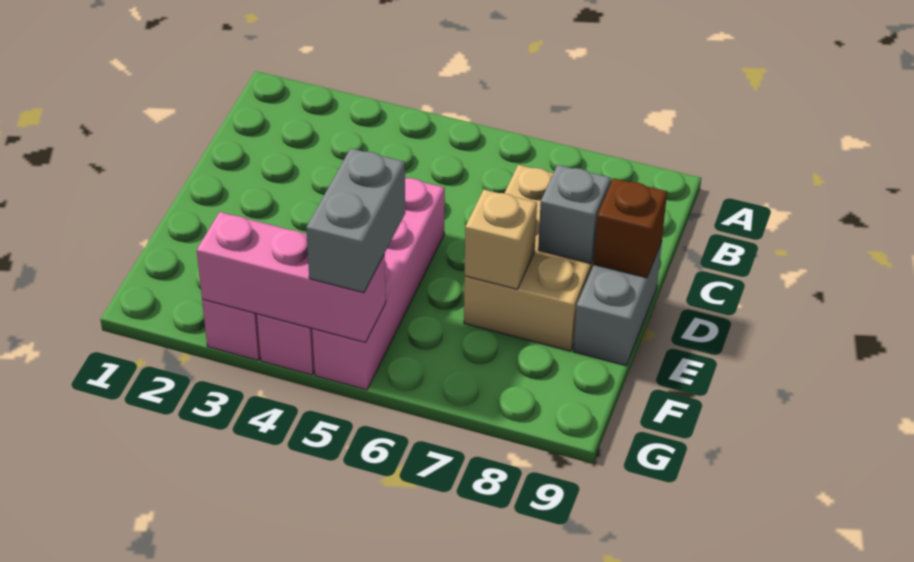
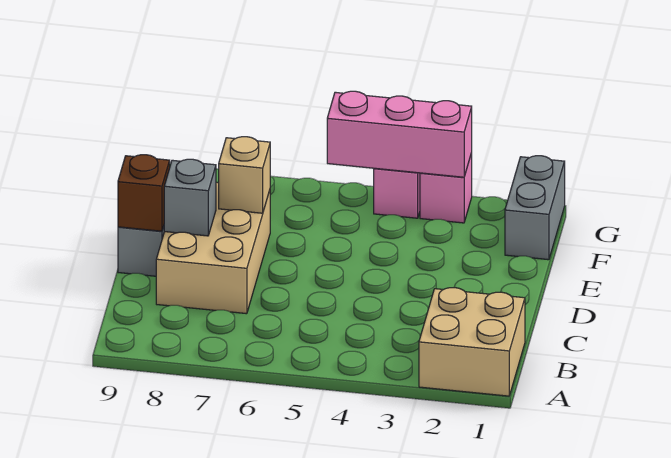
none -> tan brick A1:B2 level 1
pink brick D5:G5 level 1 -> none
grey brick F5:G5 level 3 -> grey brick F1:G1 level 1

